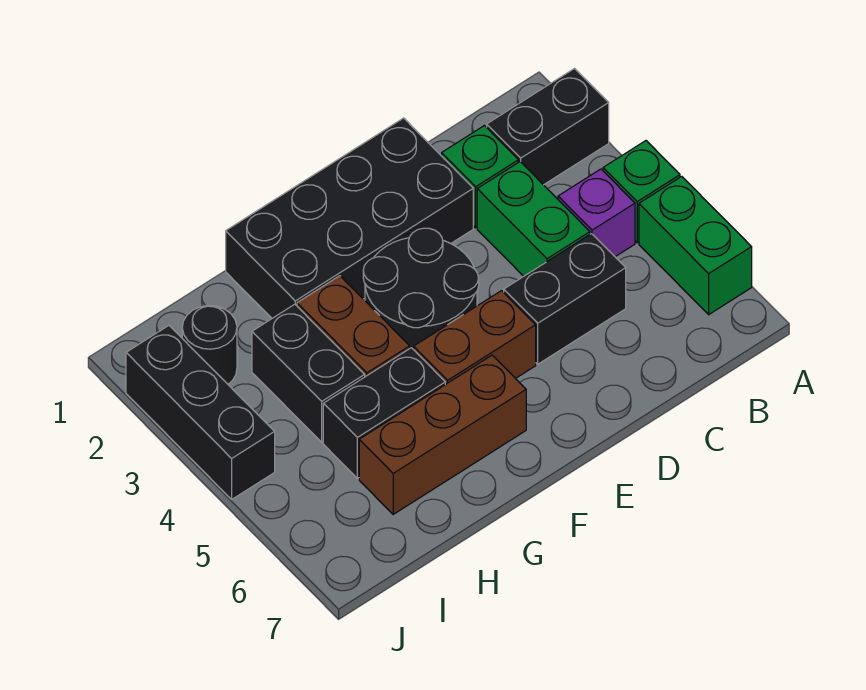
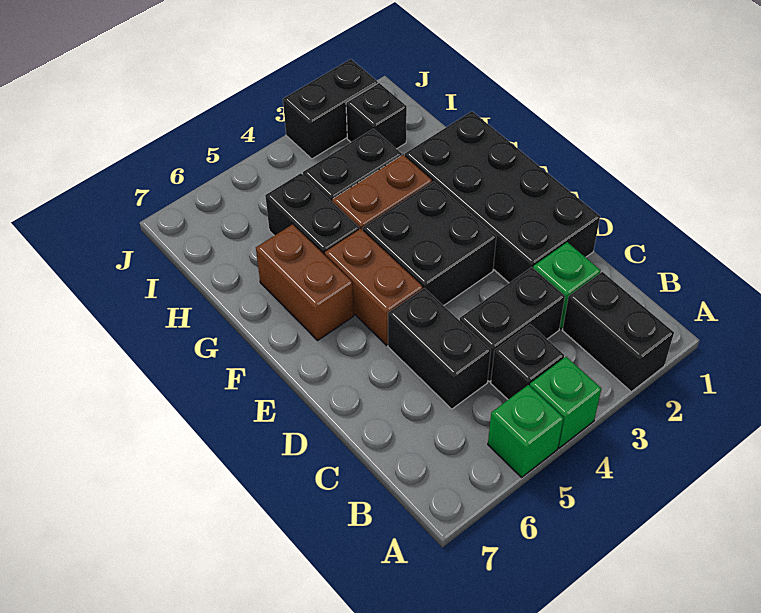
green brick A5:A6 level 1 -> green brick A5 level 1
purple brick B4 level 1 -> black brick B4 level 1
green brick C3:C4 level 1 -> black brick C3:C4 level 1
black round brick E3:F4 level 1 -> black brick E3:F4 level 1
brown brick F6:H6 level 1 -> brown brick F6:G6 level 1
black round brick I2 level 1 -> black brick I2 level 1
black brick J2:J4 level 1 -> black brick J2:J3 level 1

